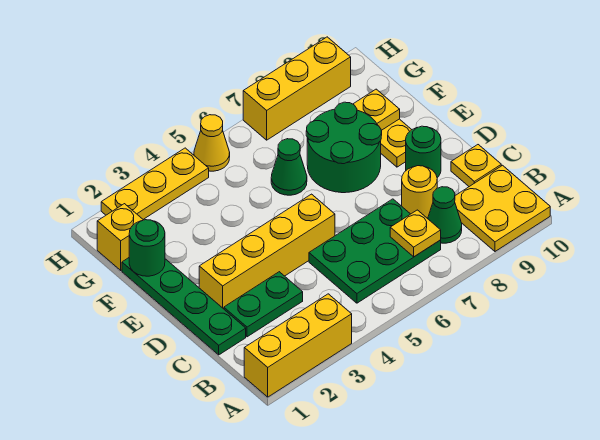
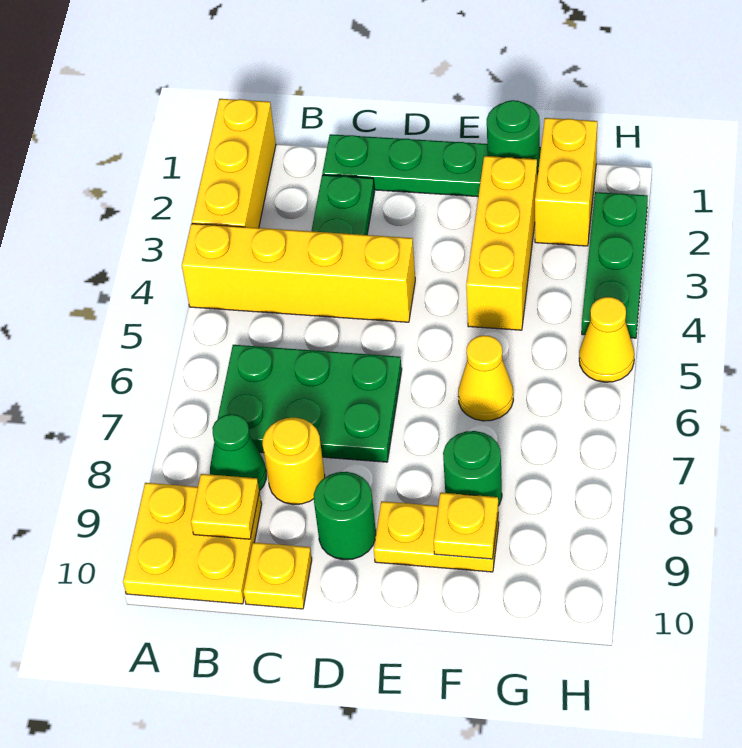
green plate B5:C7 level 1 -> green plate B6:D7 level 1
yellow plate B7 level 2 -> yellow plate B9 level 2
yellow brick D2:D5 level 1 -> yellow brick A4:D4 level 1
green round brick E7:F8 level 1 -> green round brick F8 level 1
green cone F6 level 1 -> yellow cone F6 level 1
yellow brick G1 level 1 -> yellow brick G1:G2 level 1
yellow plate H2:H4 level 1 -> green plate H2:H4 level 1
yellow brick H7:H9 level 1 -> yellow brick F2:F4 level 1

